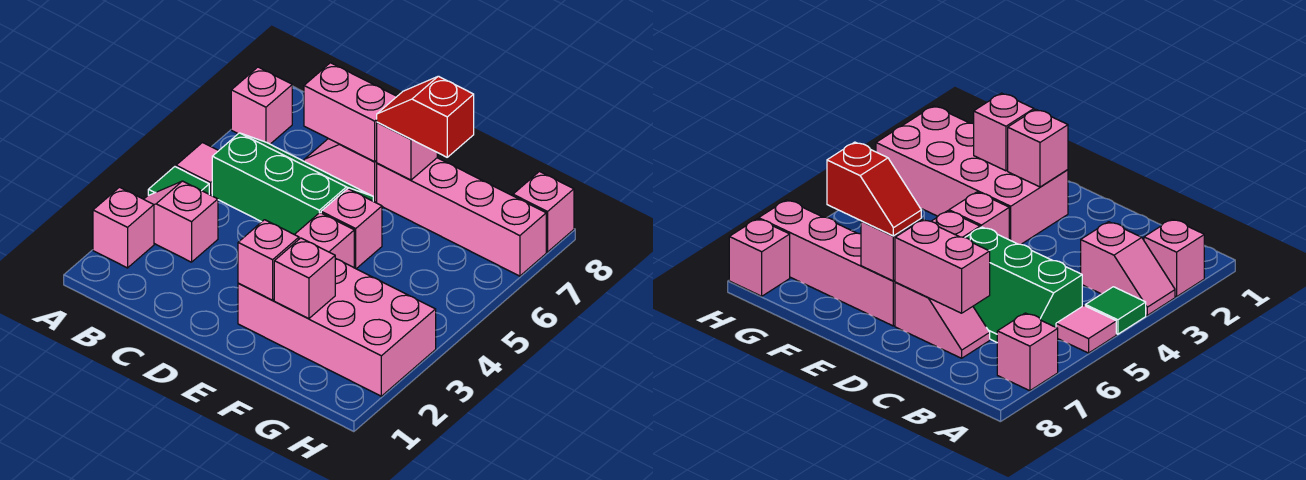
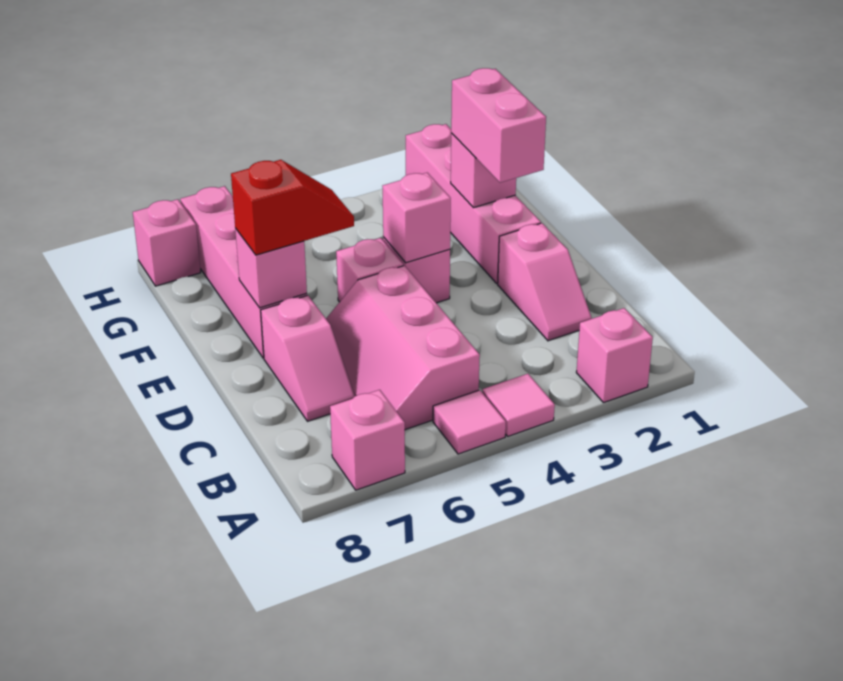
pink slope A3:B3 level 1 top B -> pink slope C2:D2 level 1 top D
green tile A4 level 1 -> pink tile A4 level 1
green slope B5:D6 level 1 top 5 -> pink slope B5:D6 level 1 top 5
pink brick C7:D7 level 2 -> pink brick E2:F2 level 3
pink brick E2:H3 level 1 -> pink brick E2:H2 level 1
pink brick E2 level 2 -> pink brick E4 level 2
red slope E7:F7 level 3 top F -> red slope E6:E7 level 3 top 7

